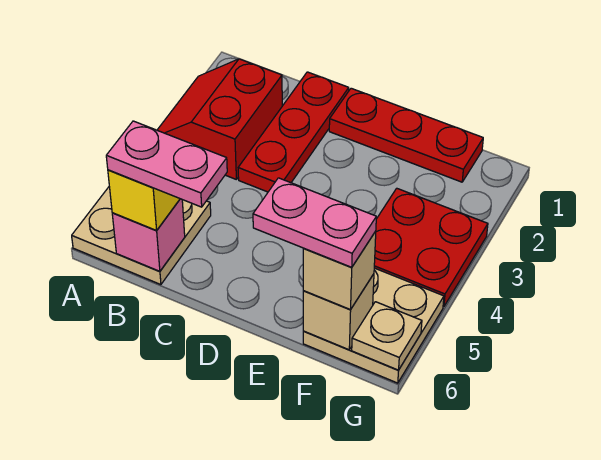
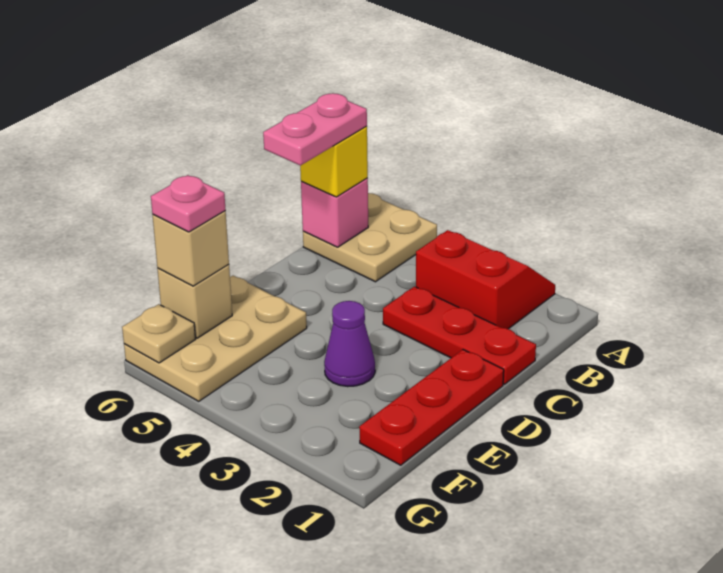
none -> purple cone E3 level 1
pink plate E6:F6 level 4 -> pink plate F6 level 4
red plate F3:G4 level 1 -> none
tan plate F5:G6 level 1 -> tan plate E5:G6 level 1

